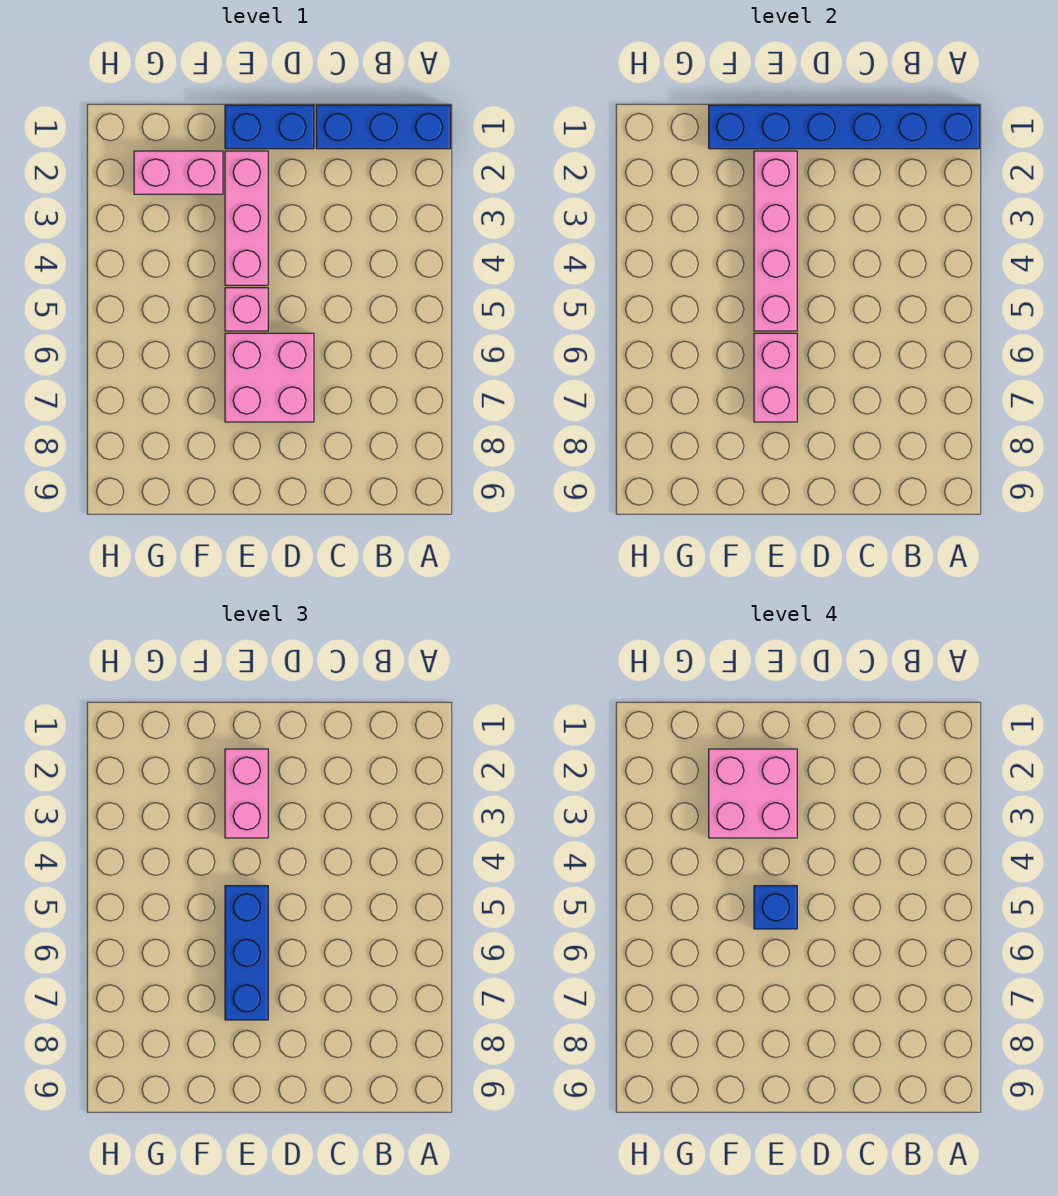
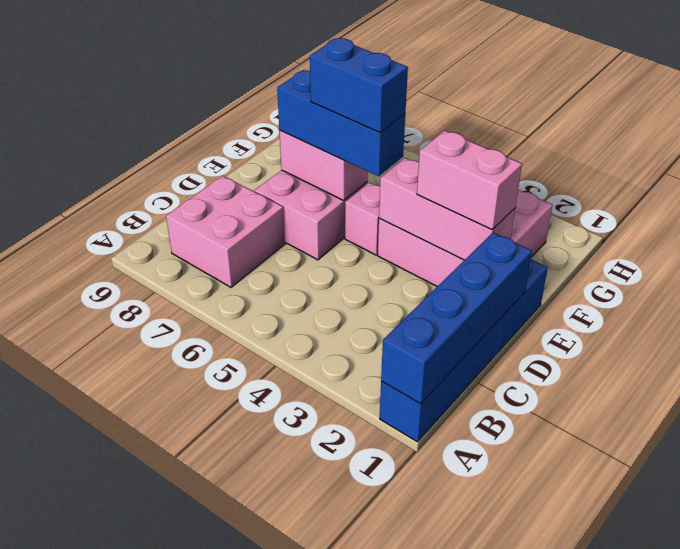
blue brick A1:F1 level 2 -> blue brick A1:D1 level 2
pink brick E2:E5 level 2 -> pink brick E2:E4 level 2
pink brick E2:F3 level 4 -> pink brick B7:C8 level 1
blue brick E5 level 4 -> blue brick E5:E6 level 4

